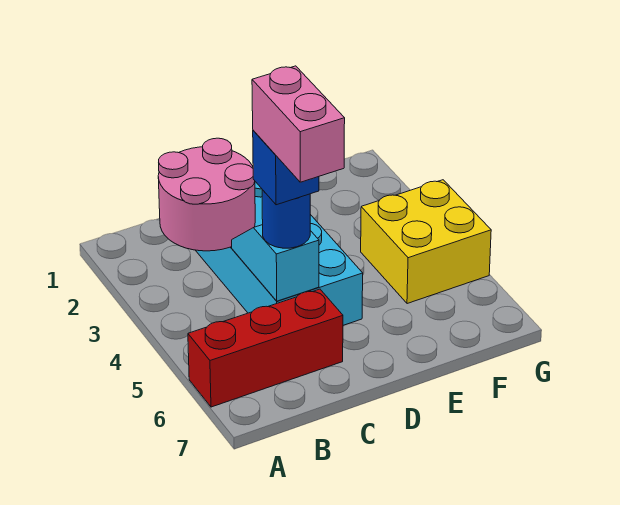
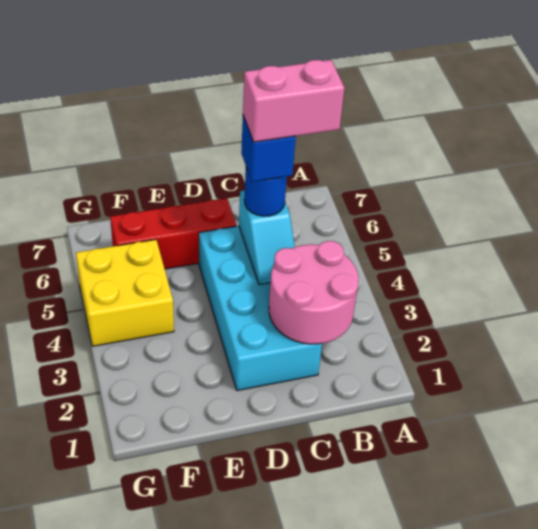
red brick A6:C6 level 1 -> red brick D6:F6 level 1
pink brick C5:C6 level 5 -> pink brick B5:C5 level 5

